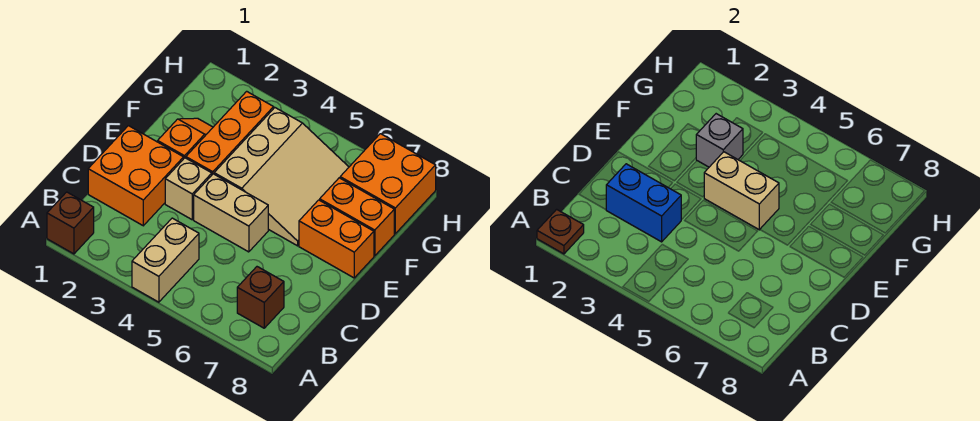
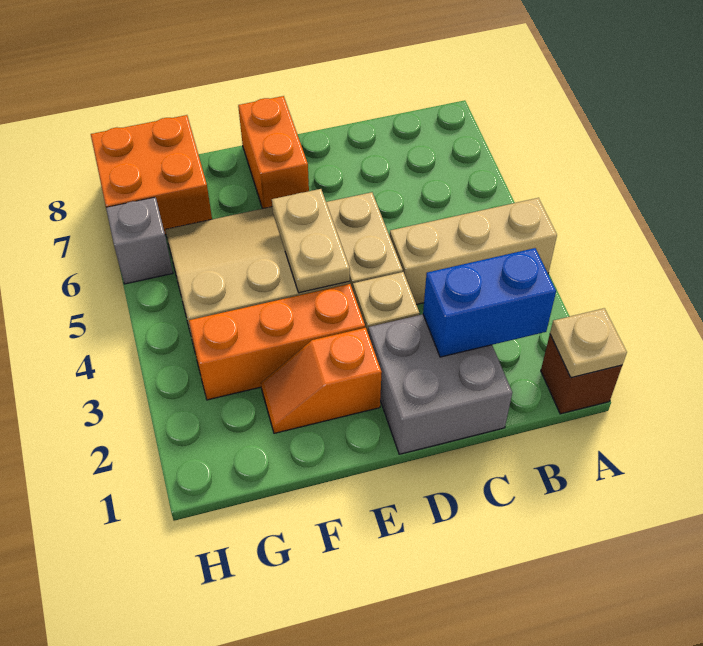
brown plate A1 level 2 -> tan plate A1 level 2
tan brick A4:B4 level 1 -> tan brick A4:C4 level 1
brown brick B7 level 1 -> none
orange brick C1:D2 level 1 -> grey brick C1:D2 level 1
blue brick C2:C3 level 2 -> blue brick B2:C2 level 2
tan brick E4:E5 level 2 -> tan plate E4:E5 level 2
grey brick F3 level 2 -> grey brick H6 level 1
orange brick F7:F8 level 1 -> none

